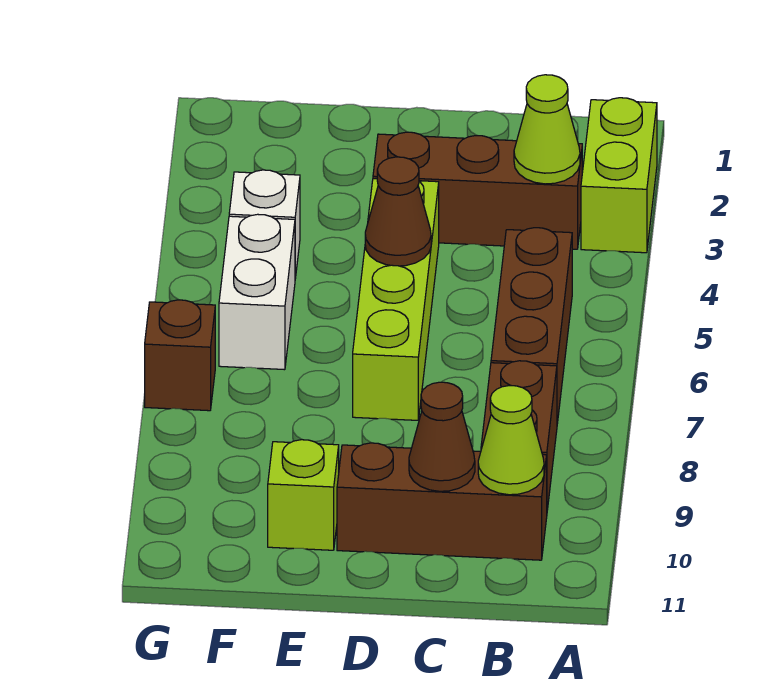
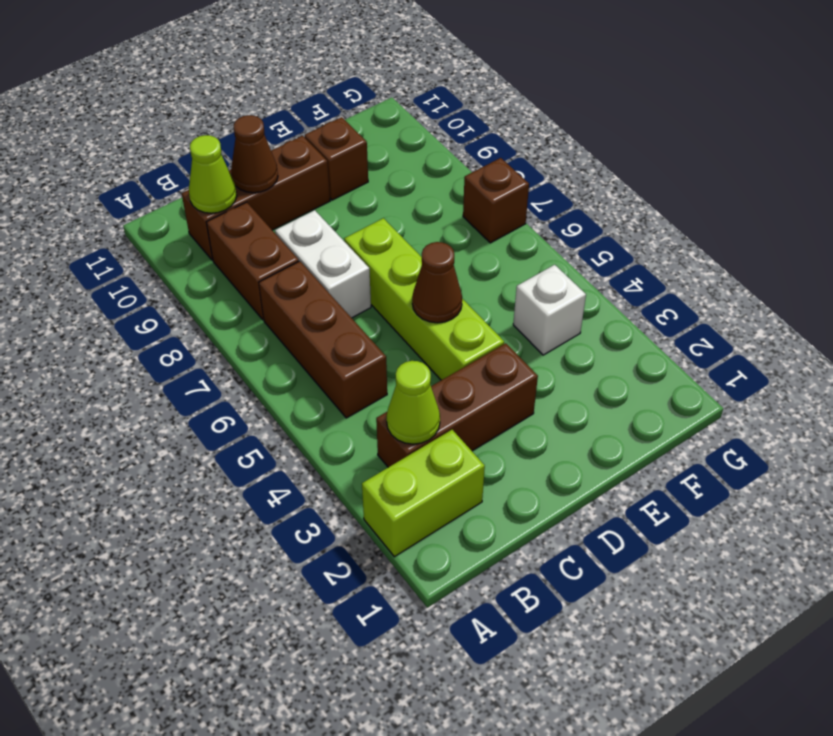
lime brick A2:A3 level 1 -> lime brick A2:B2 level 1
lime brick E10 level 1 -> brown brick E10 level 1
white brick F5:F6 level 1 -> white brick C7:C8 level 1

